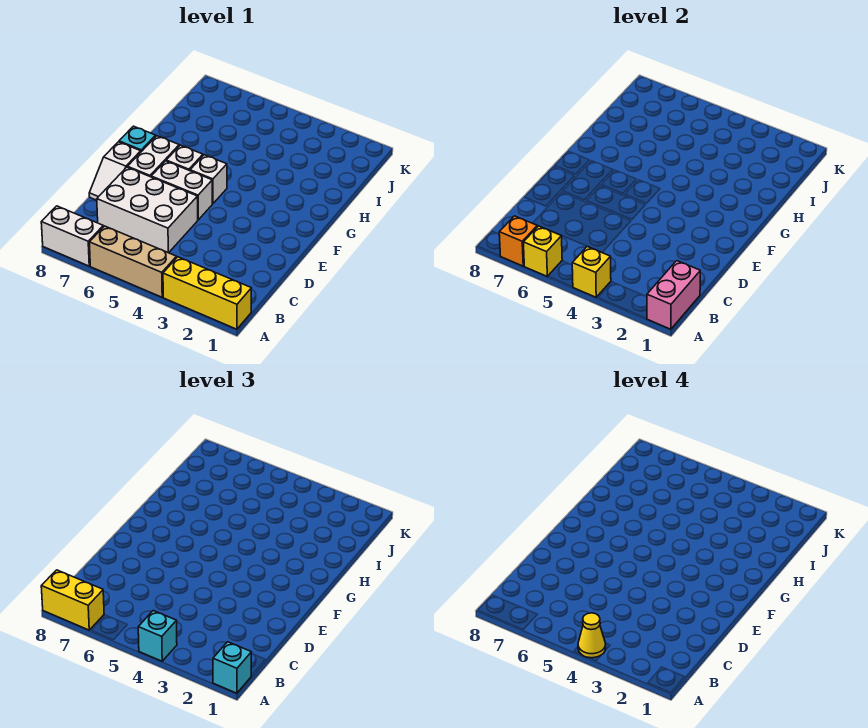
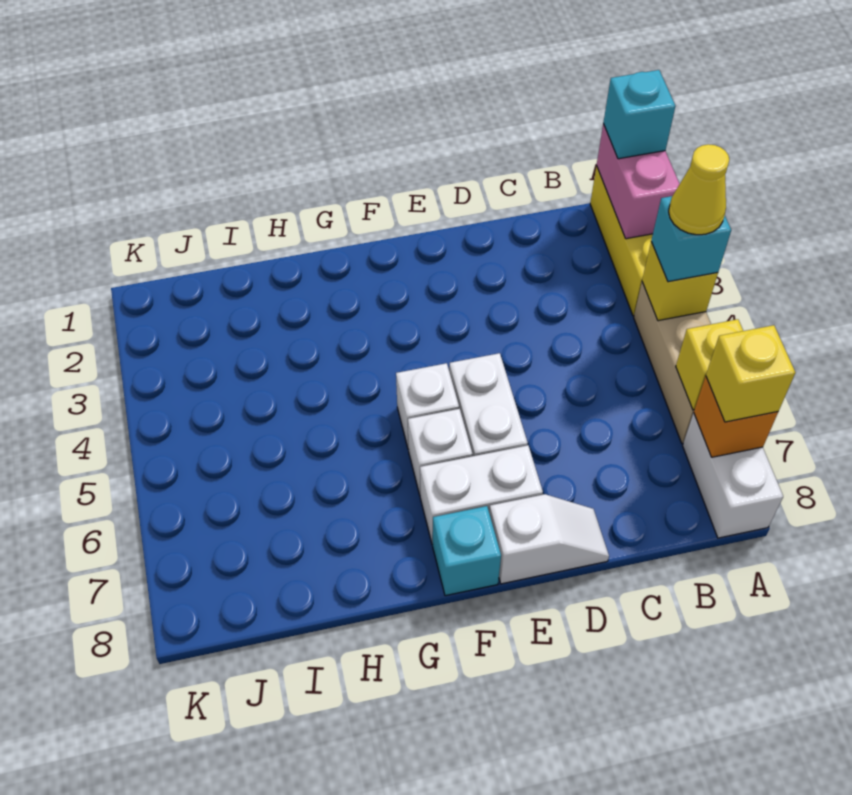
pink brick A1:B1 level 2 -> pink brick A1:A2 level 2
yellow brick A7:A8 level 3 -> yellow brick A7 level 3
white brick C5:D7 level 1 -> none

